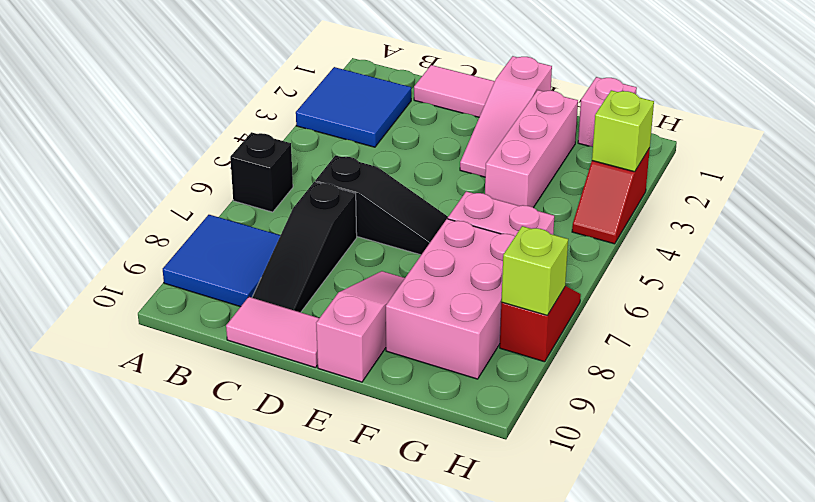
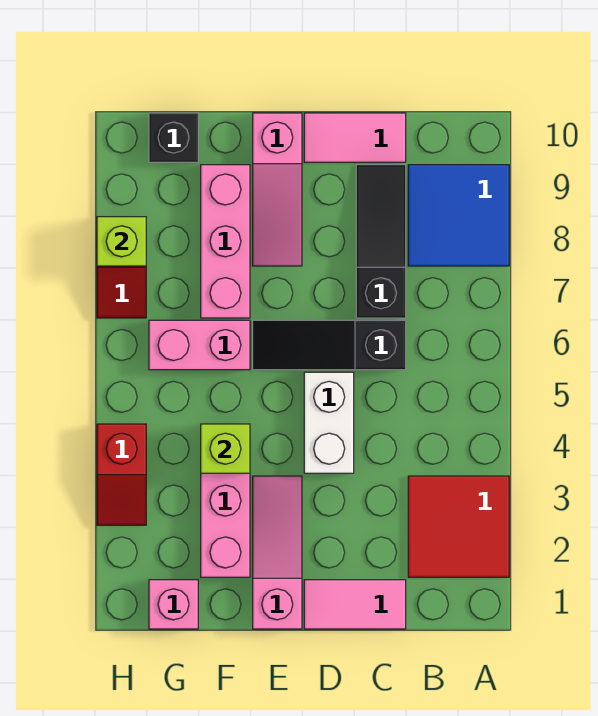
blue tile A2:B3 level 1 -> red tile A2:B3 level 1
black brick A6 level 1 -> black brick G10 level 1
none -> white brick D4:D5 level 1
pink brick F7:G9 level 1 -> pink brick F7:F9 level 1
red slope H3:H4 level 1 top 3 -> red slope H3:H4 level 1 top 4
lime brick H3 level 2 -> lime brick F4 level 2

